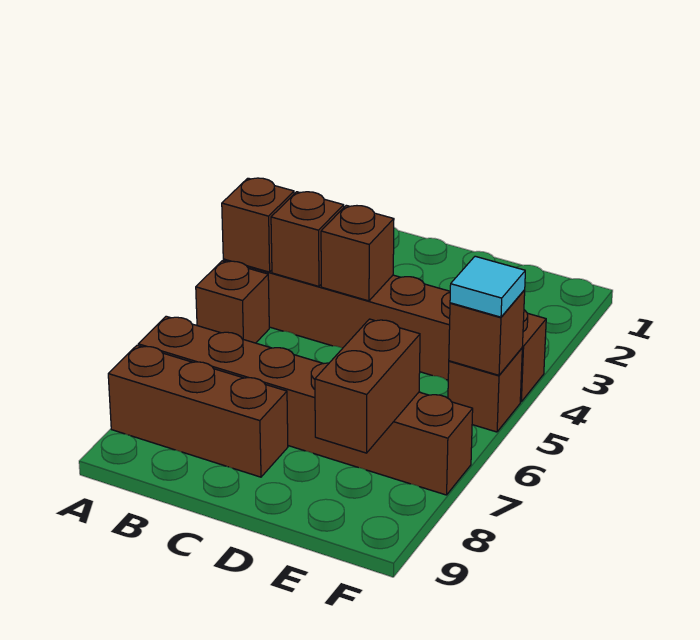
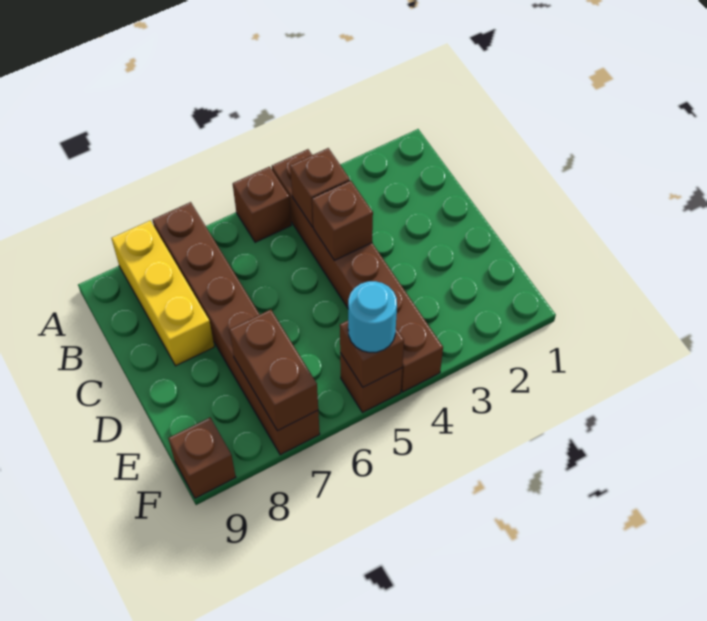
brown brick A4 level 2 -> brown brick F9 level 1
brown brick A8:C8 level 1 -> yellow brick A8:C8 level 1
brown brick E7:E8 level 2 -> brown brick E7:F7 level 2
cyan tile F5 level 3 -> cyan round brick F5 level 3

